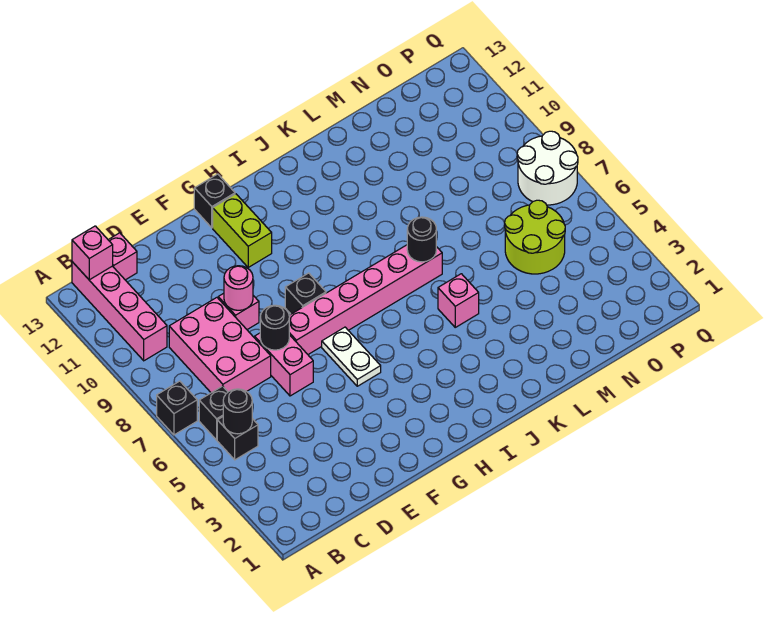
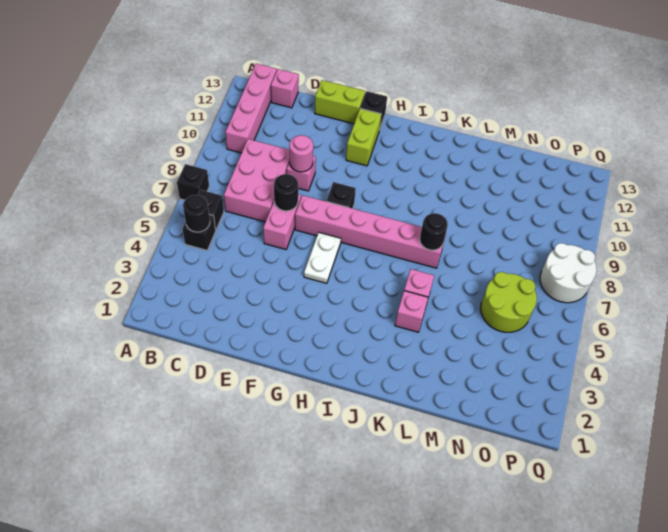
pink brick B13 level 2 -> pink brick K4 level 1
none -> lime brick E13:F13 level 1

